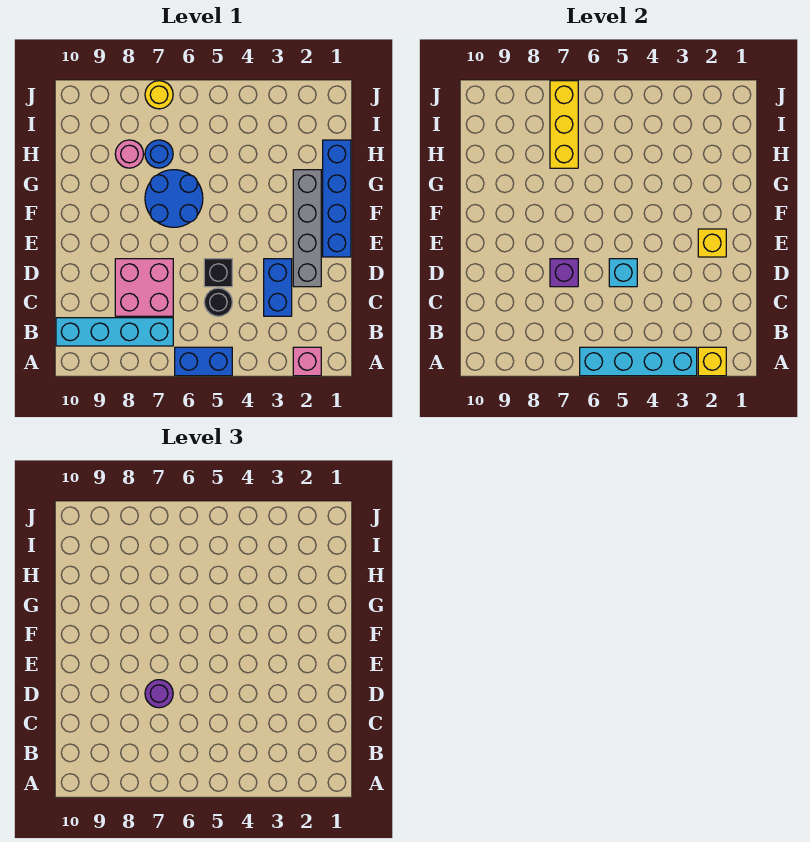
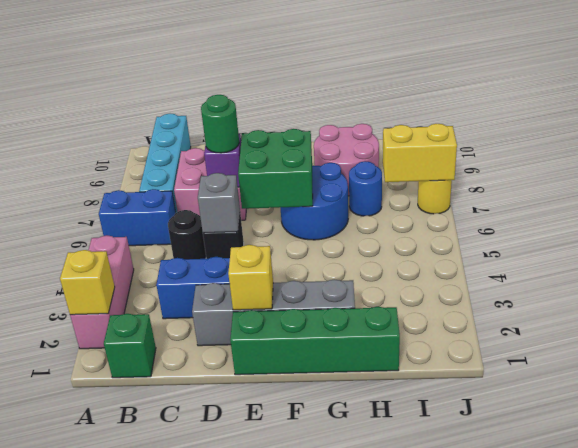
pink brick A2 level 1 -> pink brick A2:A4 level 1
cyan brick A3:A6 level 2 -> none
blue brick A5:A6 level 1 -> blue brick A6:B6 level 1
none -> green brick B1 level 1
cyan brick D5 level 2 -> grey brick D5 level 2
purple round brick D7 level 3 -> green round brick D7 level 3
blue brick E1:H1 level 1 -> green brick E1:H1 level 1
none -> green brick E6:F7 level 2
yellow brick H7:J7 level 2 -> yellow brick I7:J7 level 2
pink round brick H8 level 1 -> pink round brick G8:H9 level 1

